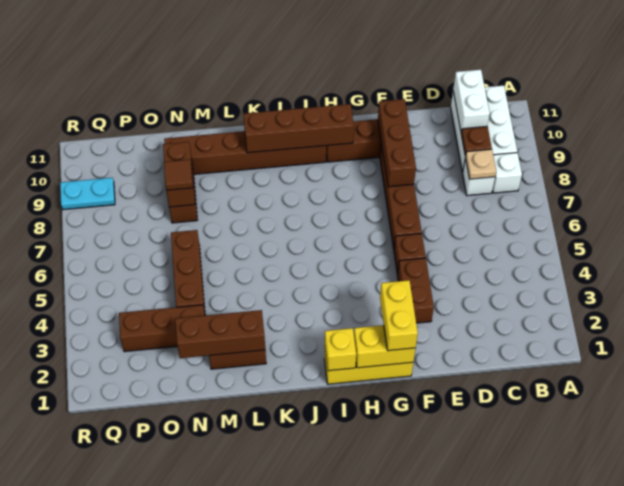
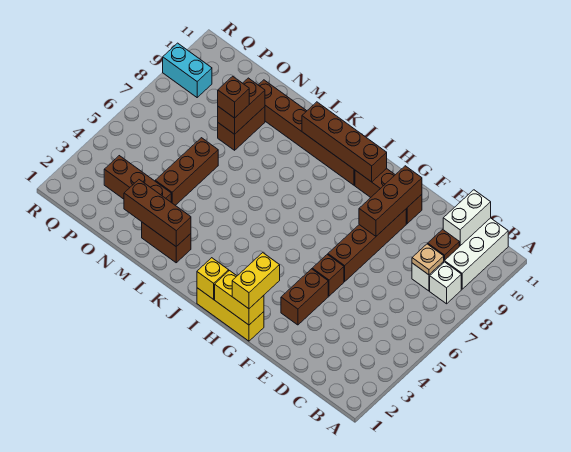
brown tile N8 level 3 -> brown brick N8 level 3
cyan plate Q9:R9 level 1 -> cyan brick Q9:R9 level 1

